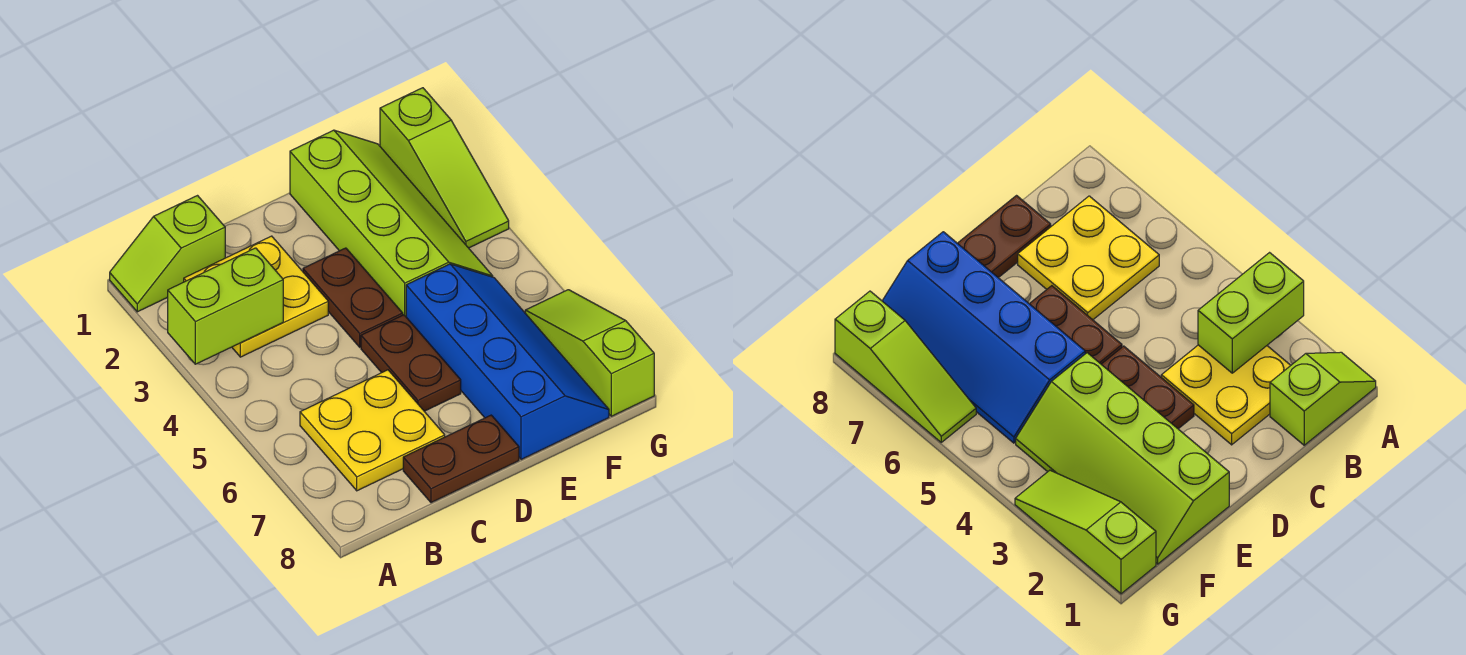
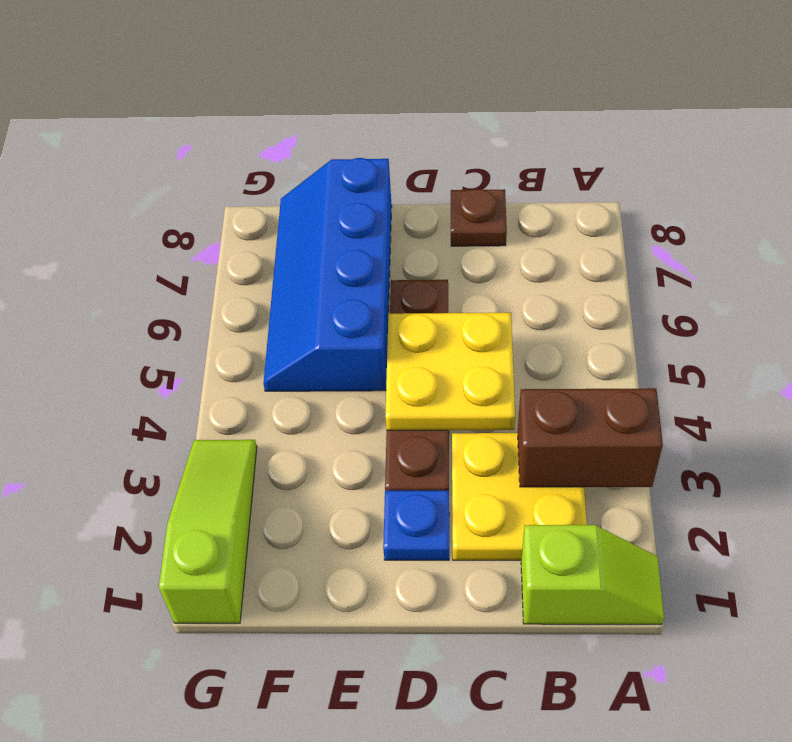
lime brick A3:B3 level 2 -> brown brick A3:B3 level 2
yellow plate B6:C7 level 1 -> yellow plate C4:D5 level 2
brown plate C8:D8 level 1 -> brown plate C8 level 1
none -> blue plate D2 level 1
lime slope E1:F4 level 1 top E -> none
lime slope G6:G8 level 1 top 8 -> none

